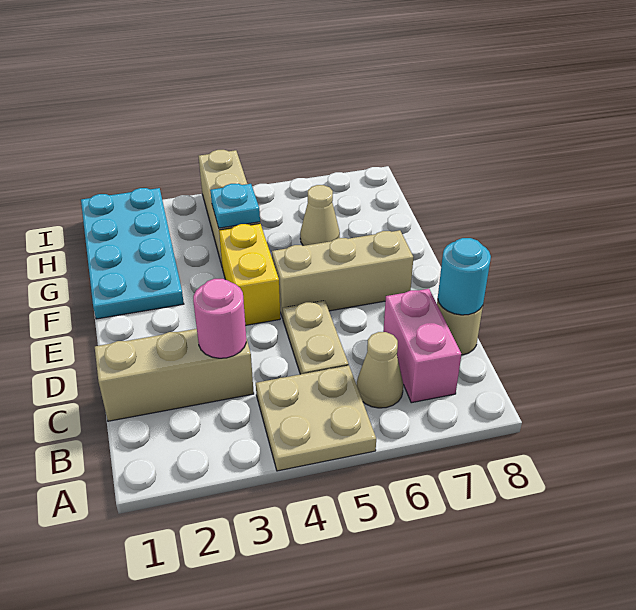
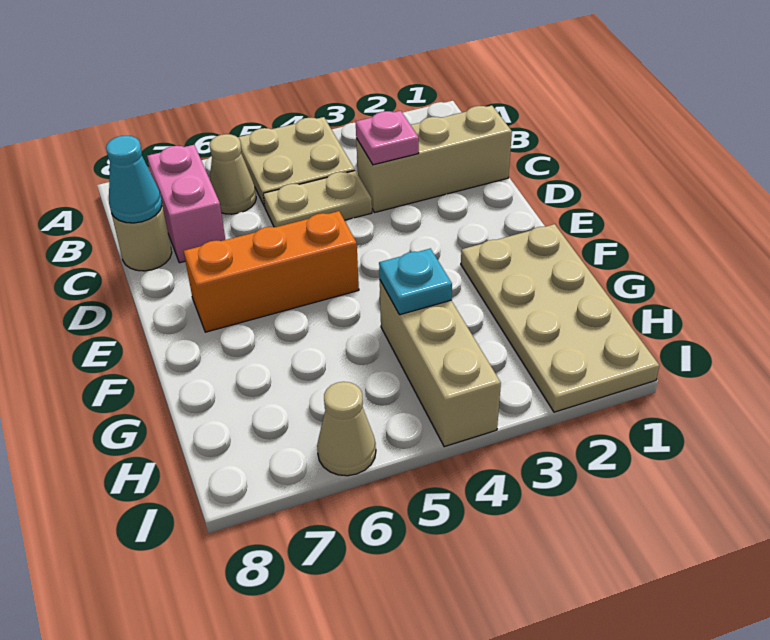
pink round brick C3 level 2 -> pink plate C3 level 2
tan plate C5:D5 level 1 -> tan plate C4:C5 level 1
cyan round brick C8 level 2 -> cyan cone C8 level 2
yellow brick E4:F4 level 1 -> none
tan brick E5:E7 level 1 -> orange brick E5:E7 level 1
cyan plate F1:I2 level 1 -> tan plate F1:I2 level 1
tan cone G6 level 1 -> tan cone I6 level 1

